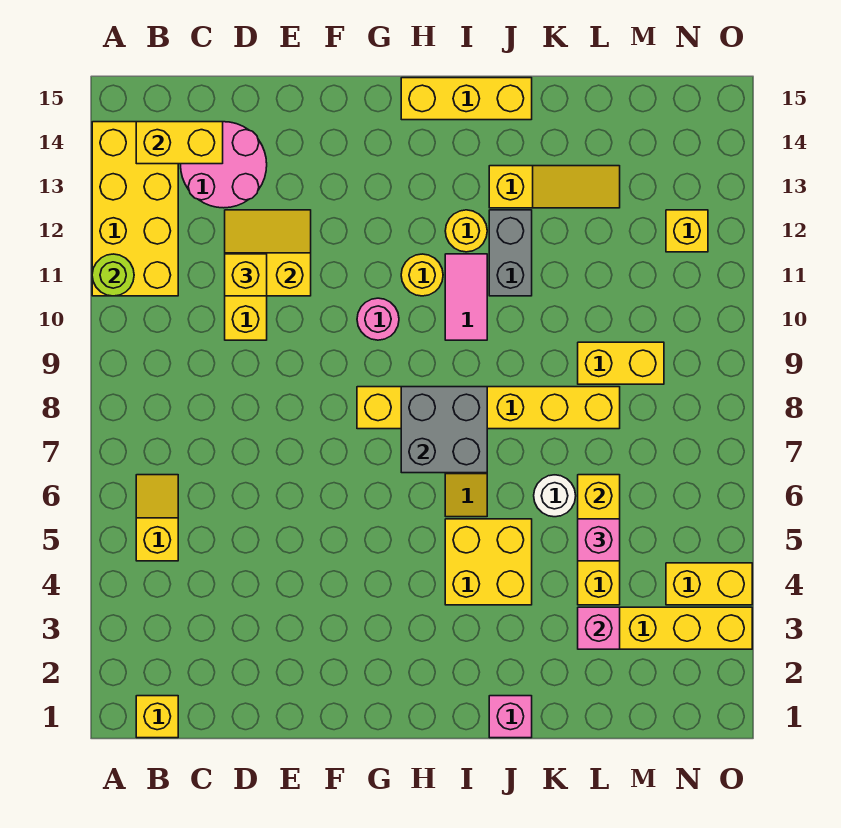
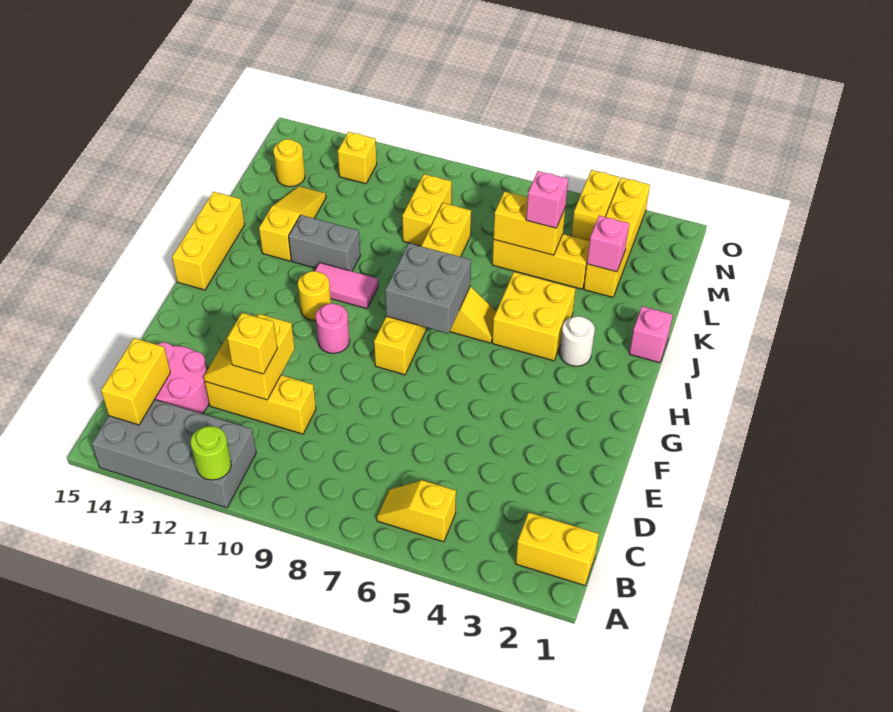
yellow brick A11:B14 level 1 -> grey brick A11:B14 level 1
yellow brick B1 level 1 -> yellow brick B1:B2 level 1
yellow round brick I12 level 1 -> yellow round brick M14 level 1
white round brick K6 level 1 -> white round brick I3 level 1

